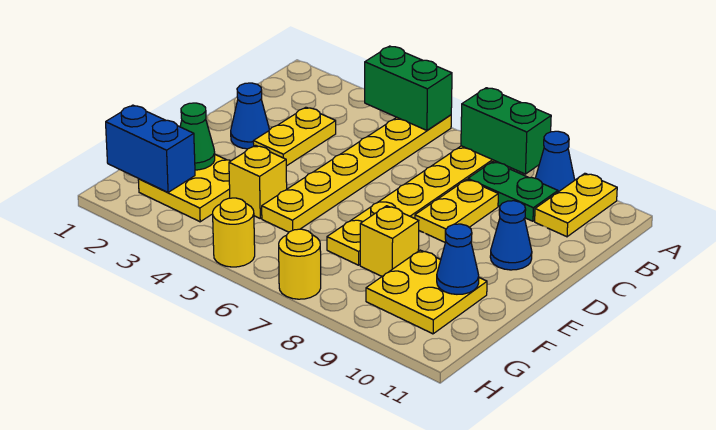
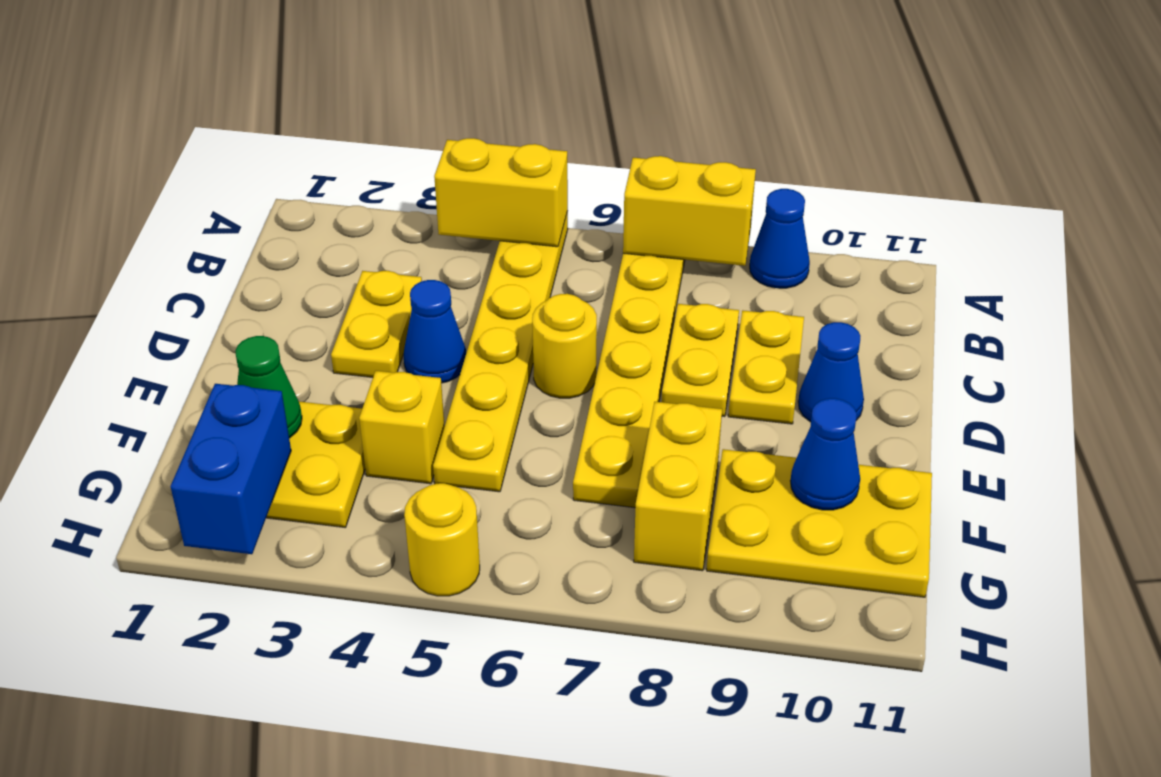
green brick A4:A5 level 2 -> yellow brick A4:A5 level 2
green brick A7:A8 level 2 -> yellow brick A7:A8 level 2
yellow plate A10:B10 level 1 -> yellow plate C9:D9 level 1
green plate B8:B9 level 1 -> none
blue cone D2 level 1 -> blue cone D4 level 1
yellow brick F8 level 1 -> yellow brick F8:G8 level 1
yellow plate F9:G10 level 1 -> yellow plate F9:G11 level 1
blue brick G1:G2 level 2 -> blue brick G2:H2 level 2
yellow round brick H7 level 1 -> yellow round brick D6 level 1

